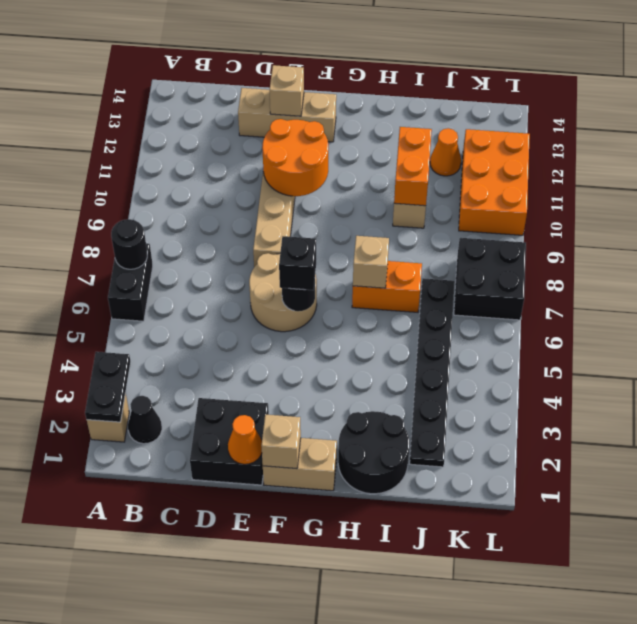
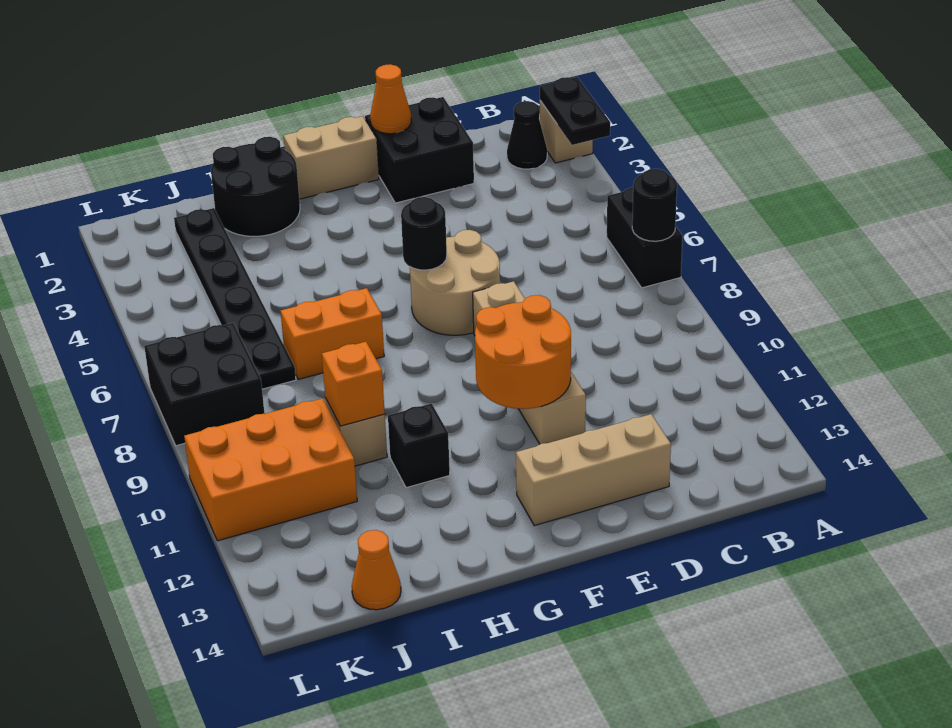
tan brick E13 level 2 -> none
tan brick F1 level 2 -> none
black brick F6 level 3 -> black brick H11 level 1
tan brick H7 level 2 -> none
orange brick I10:I11 level 2 -> orange brick I10 level 2
orange cone J12 level 1 -> orange cone J14 level 1
orange brick K10:L12 level 1 -> orange brick J10:L11 level 1

